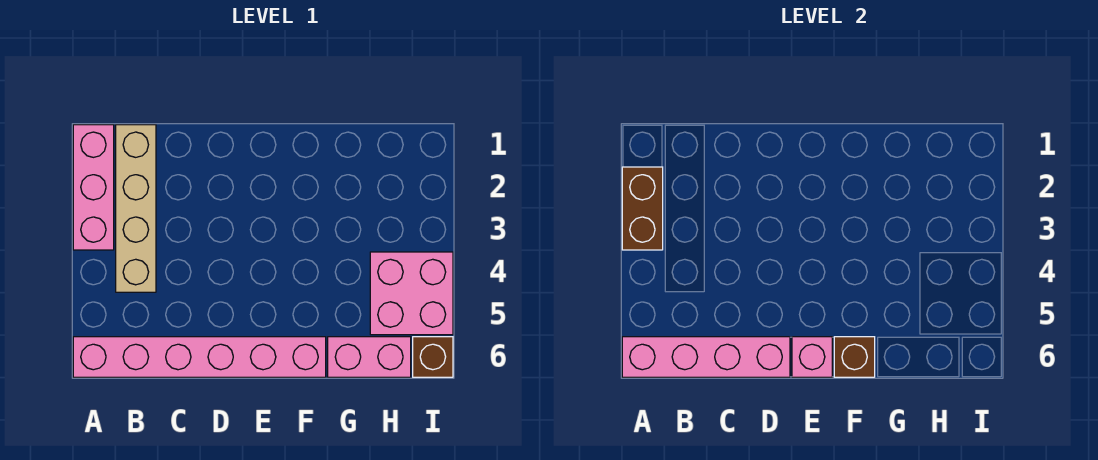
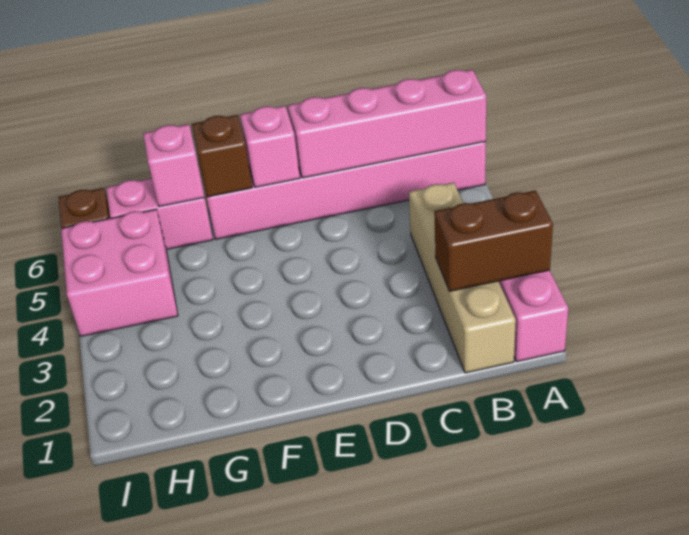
brown brick A2:A3 level 2 -> brown brick A2:B2 level 2
none -> pink brick G6 level 2

